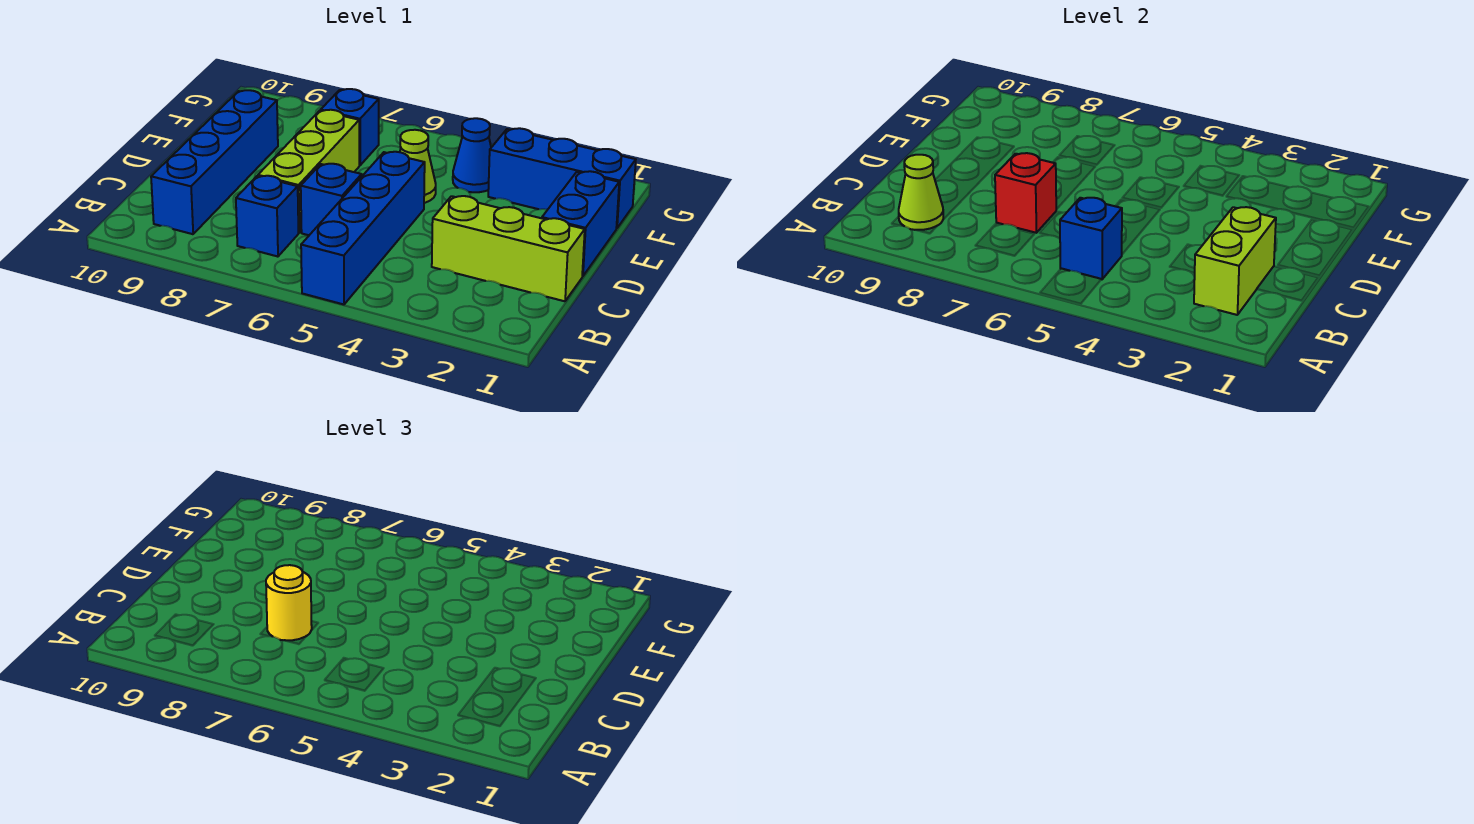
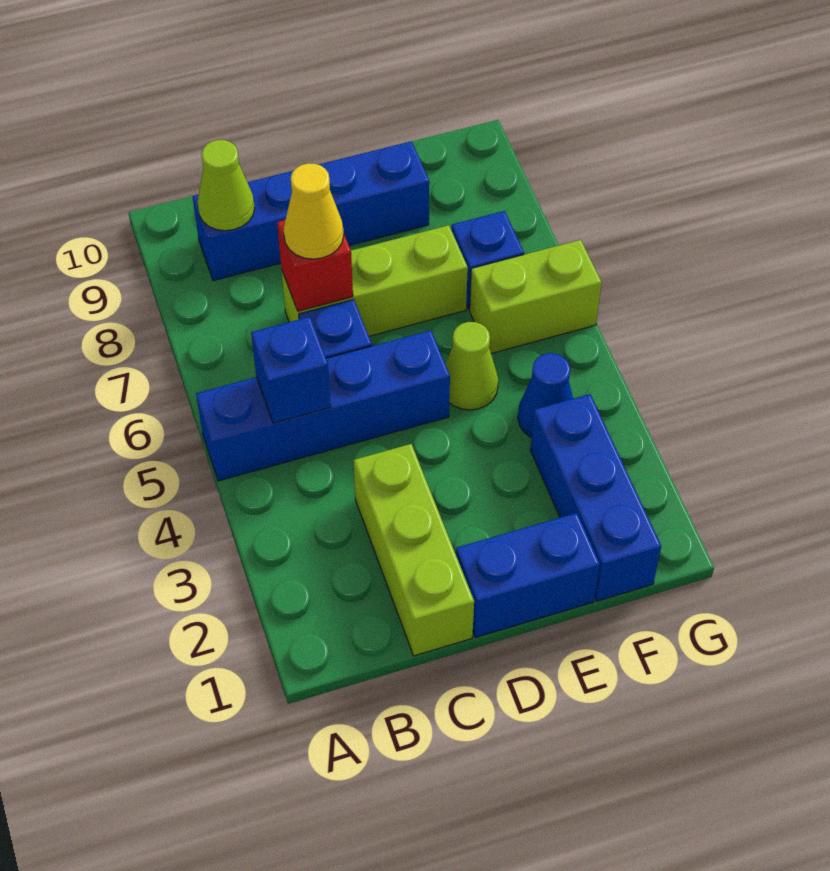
lime brick B2:C2 level 2 -> lime brick F6:G6 level 1
blue brick B7 level 1 -> none
yellow round brick C7 level 3 -> yellow cone C7 level 3

